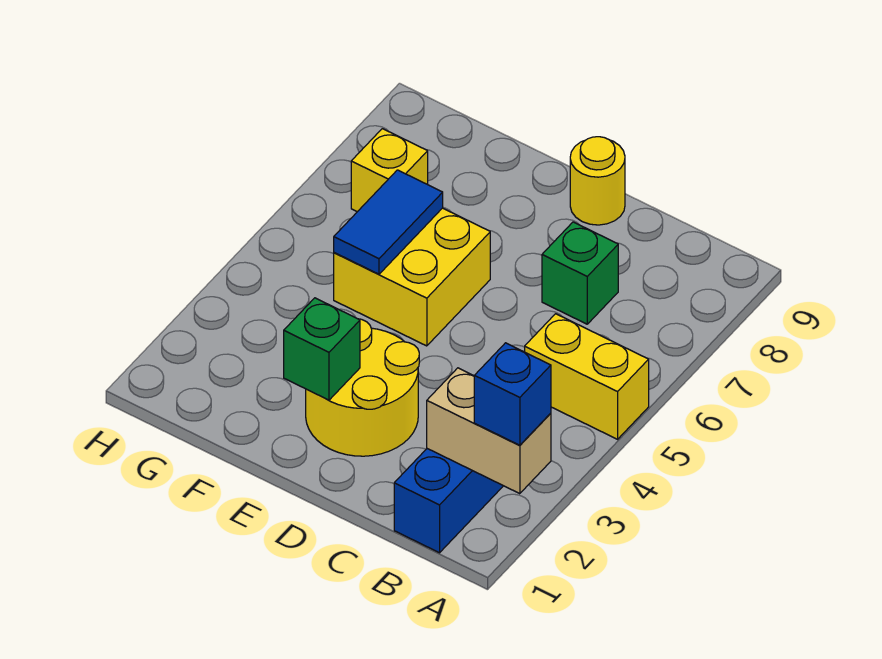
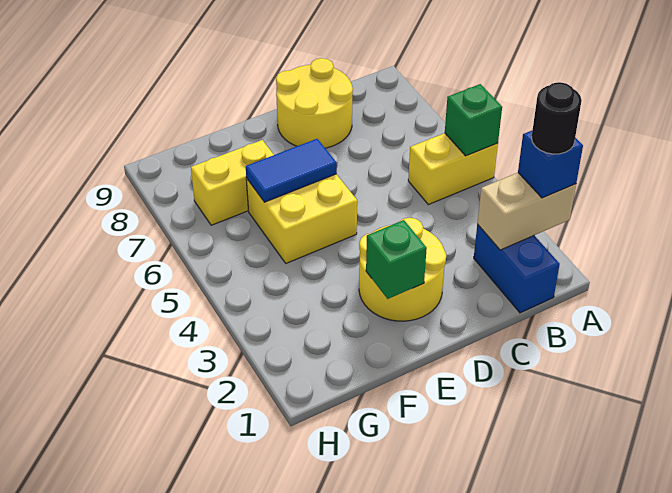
none -> black round brick A2 level 4
green brick C7 level 1 -> green brick A5 level 2
yellow round brick D9 level 1 -> yellow round brick C8:D9 level 1
blue tile F5:F6 level 2 -> blue tile E6:F6 level 2
yellow brick G7 level 1 -> yellow brick F7:G7 level 1

